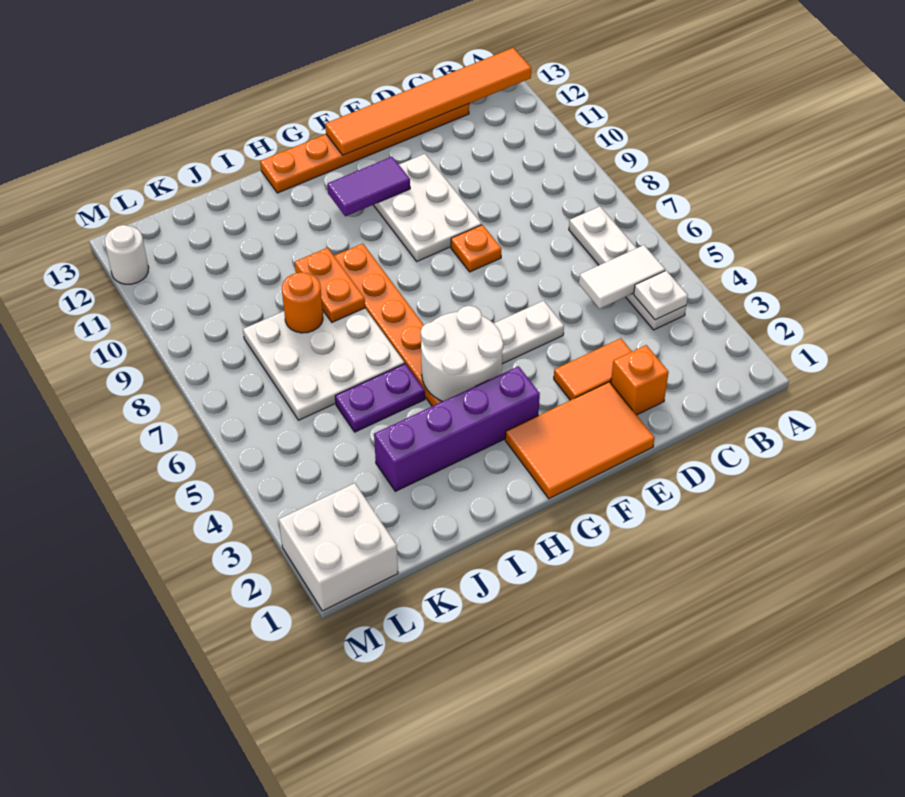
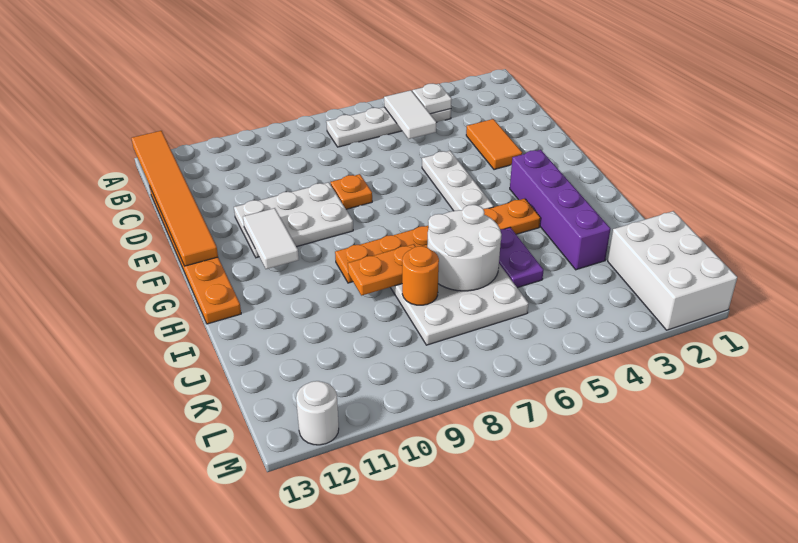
orange brick D2 level 1 -> none
orange tile E1:G2 level 1 -> none
purple tile F11:G11 level 2 -> white tile F11:G11 level 2
white round brick G4:H5 level 2 -> white round brick I6:J7 level 2
white brick L1:M2 level 1 -> white brick K1:M2 level 1

